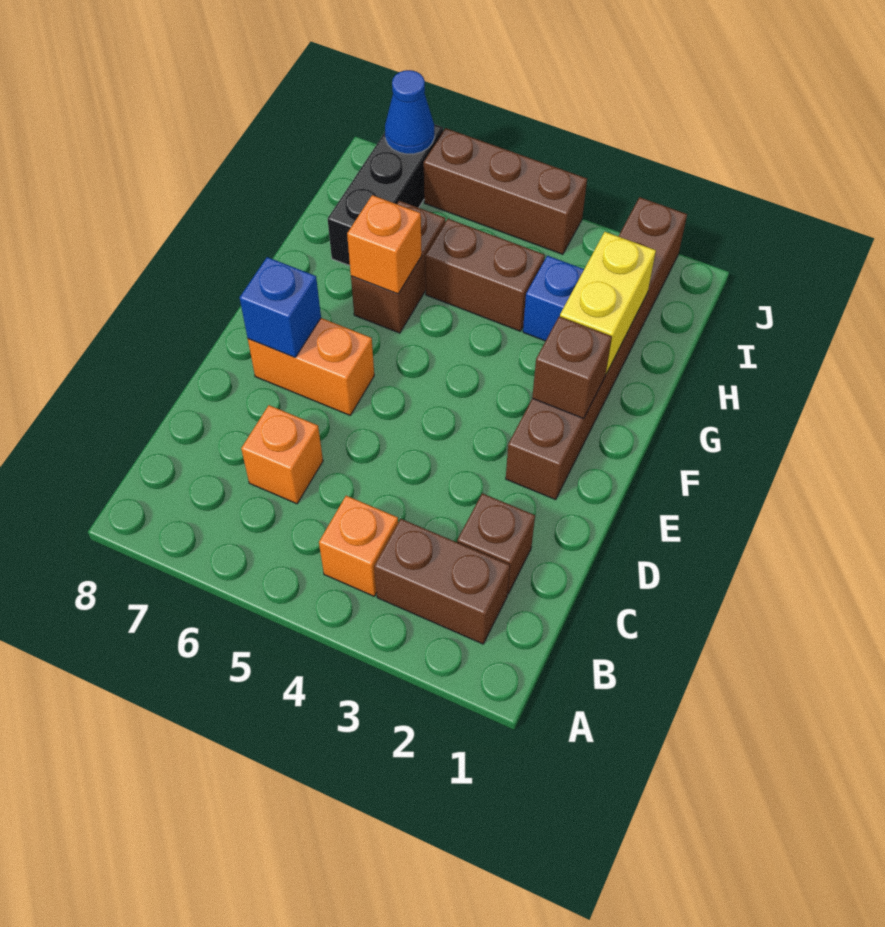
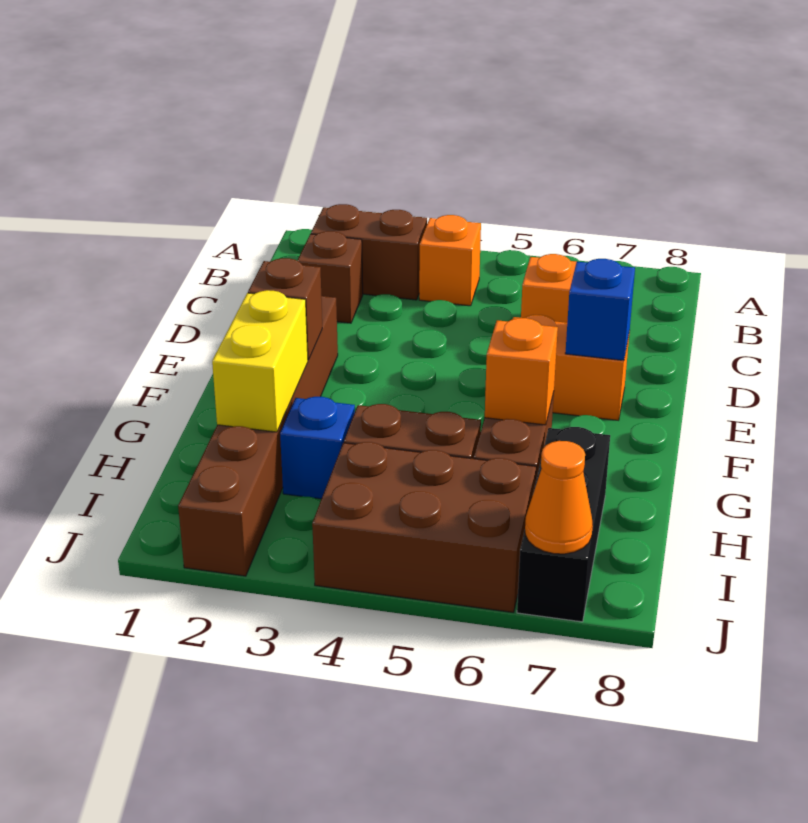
brown brick J4:J6 level 1 -> brown brick I4:J6 level 1
blue cone J7 level 2 -> orange cone J7 level 2

